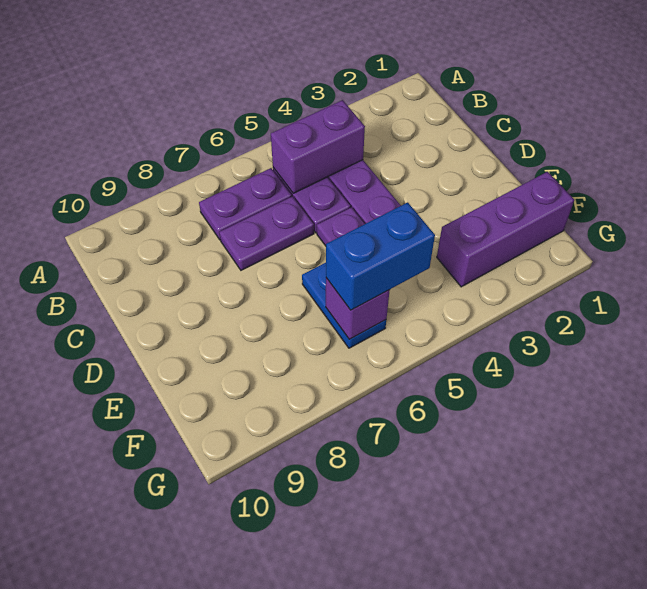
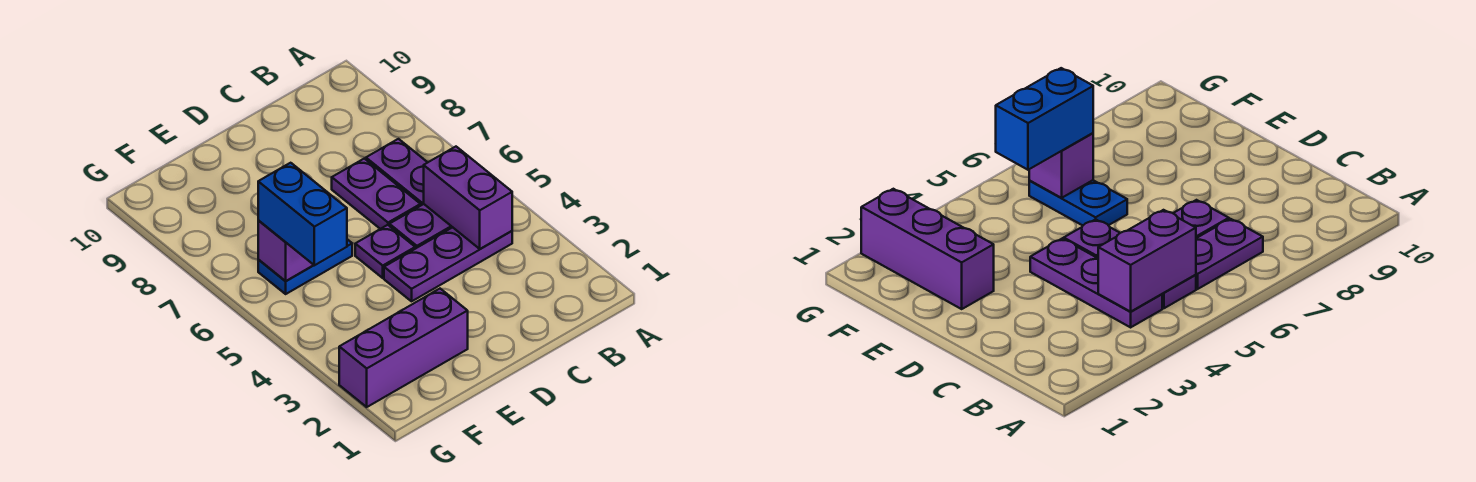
purple brick F1:F3 level 1 -> purple brick E2:G2 level 1

